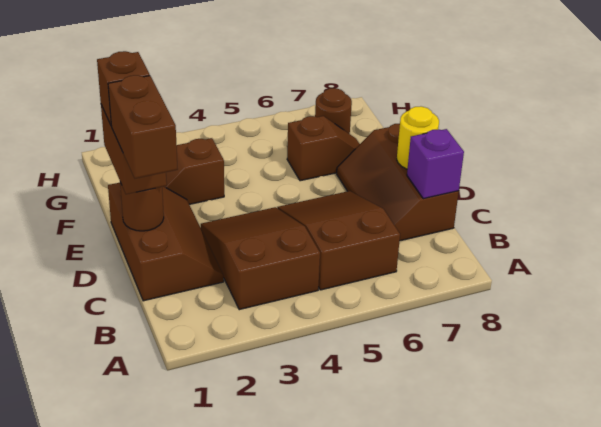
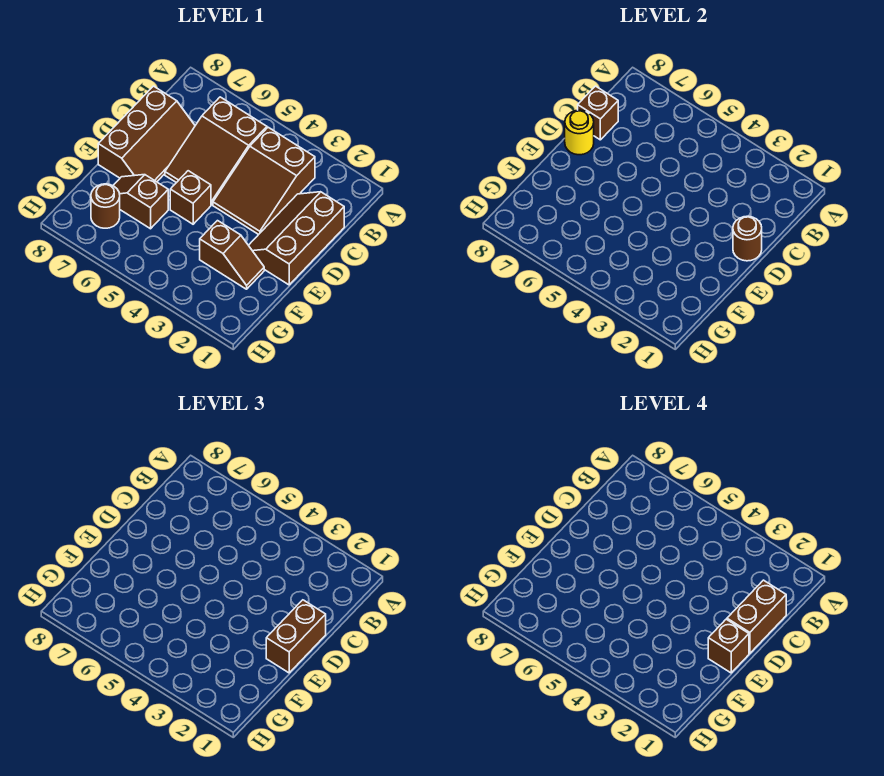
purple brick C8 level 2 -> brown brick C8 level 2
none -> brown brick E5 level 1

